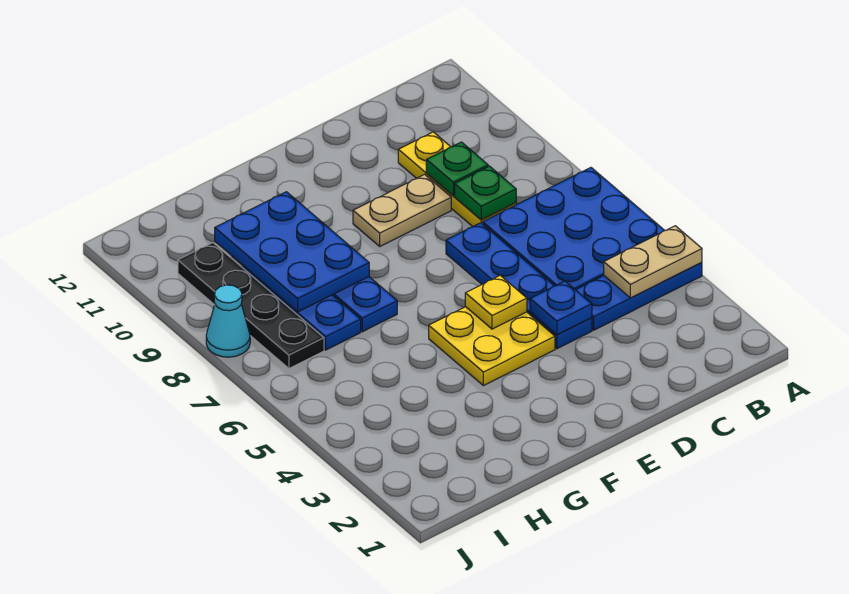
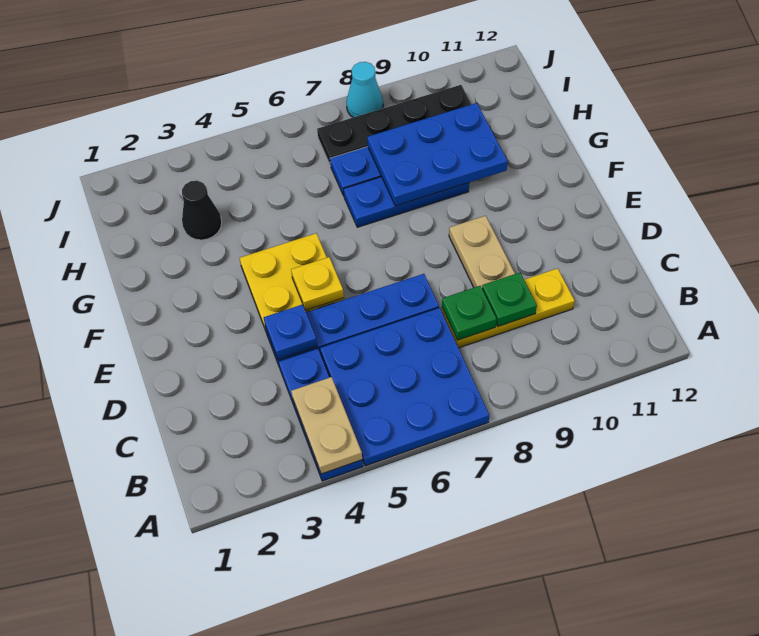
none -> black cone H3 level 1

